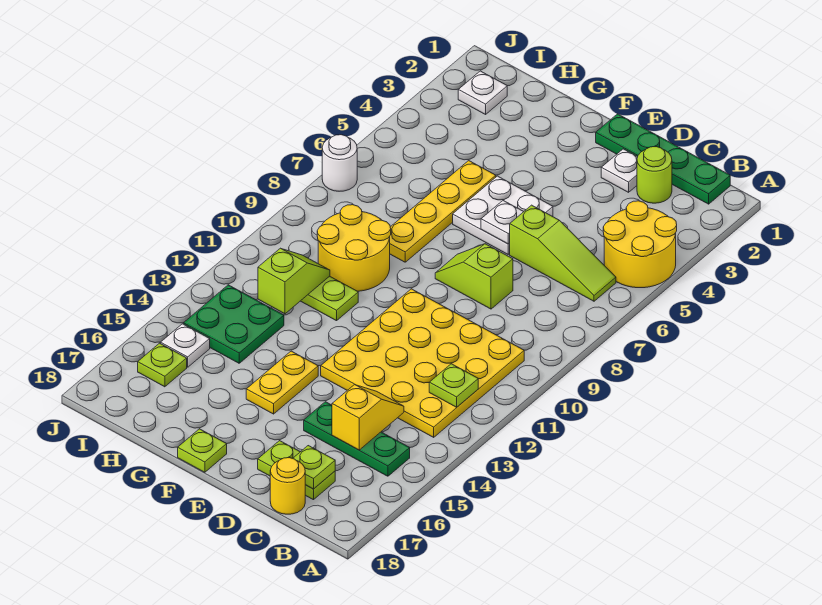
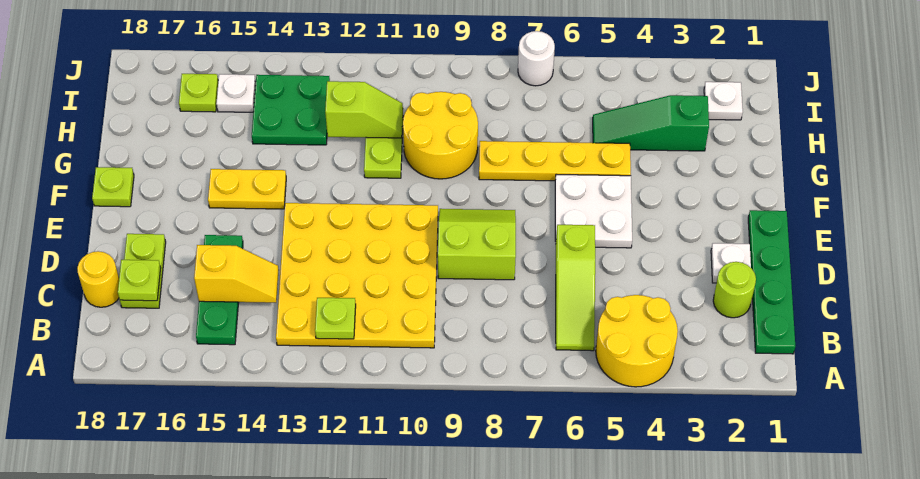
lime slope D8:E8 level 1 top D -> lime slope D8:E9 level 1 top D
white plate E6 level 2 -> none
none -> green slope H3:H5 level 1 top 3

